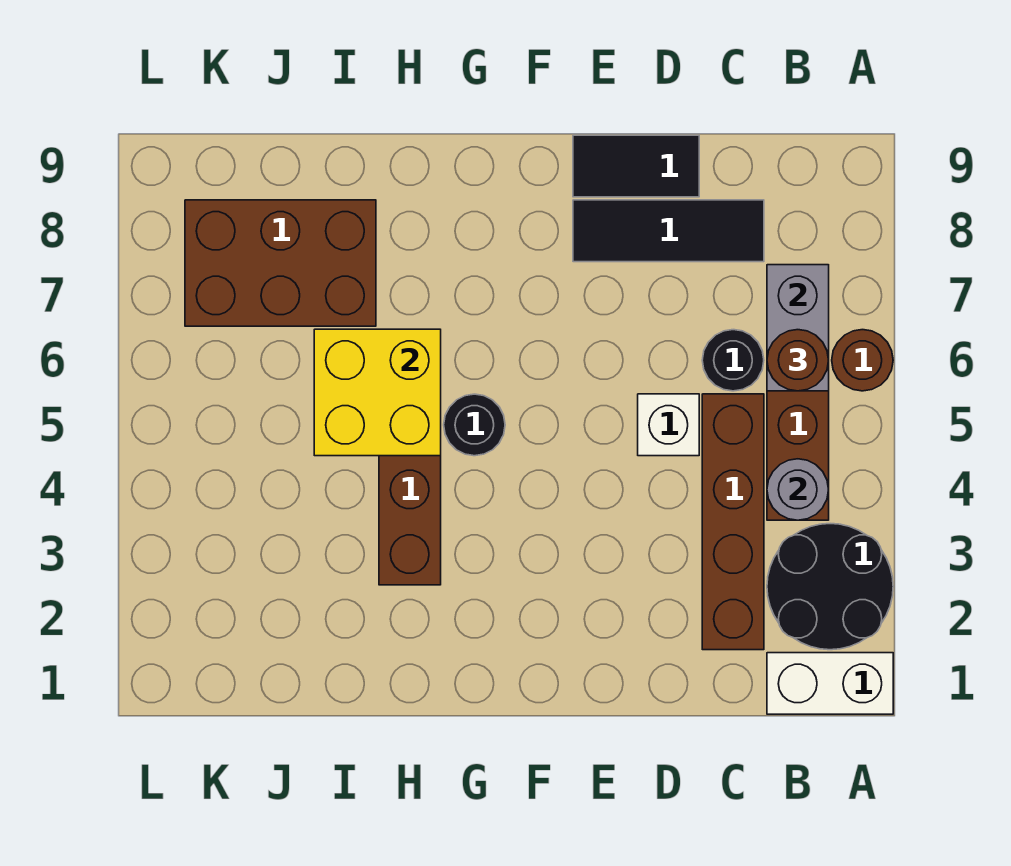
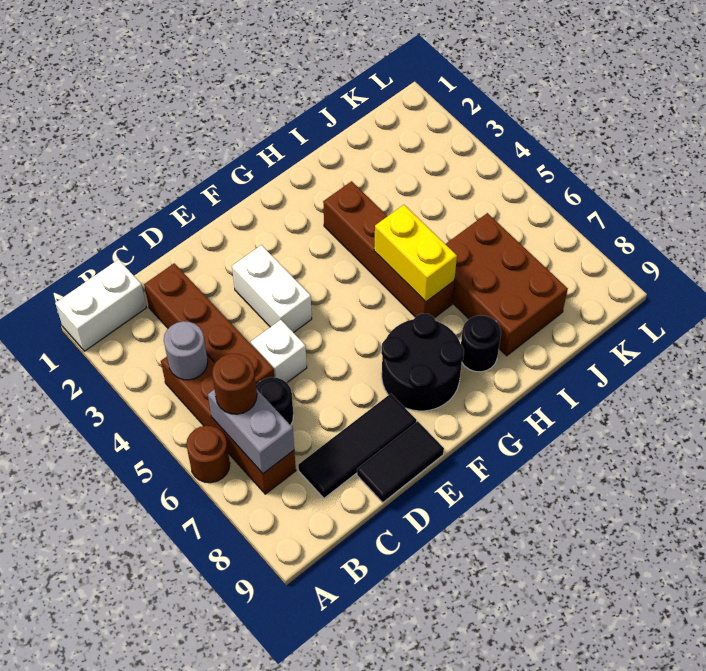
black round brick A2:B3 level 1 -> black round brick F7:G8 level 1
none -> white brick E3:E4 level 1
black round brick G5 level 1 -> black round brick H8 level 1
yellow brick H5:I6 level 2 -> yellow brick H5:H6 level 2
brown brick I7:K8 level 1 -> brown brick I6:J8 level 1

